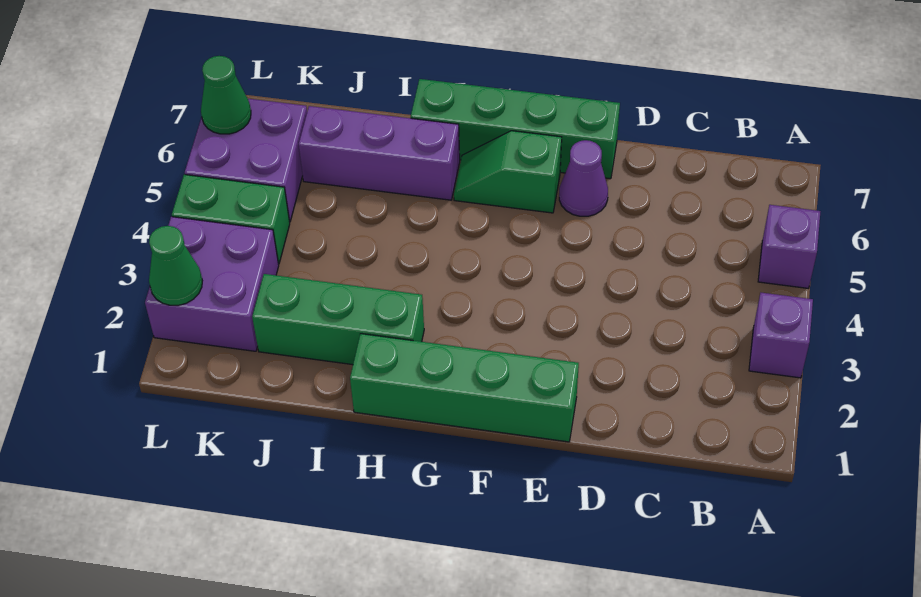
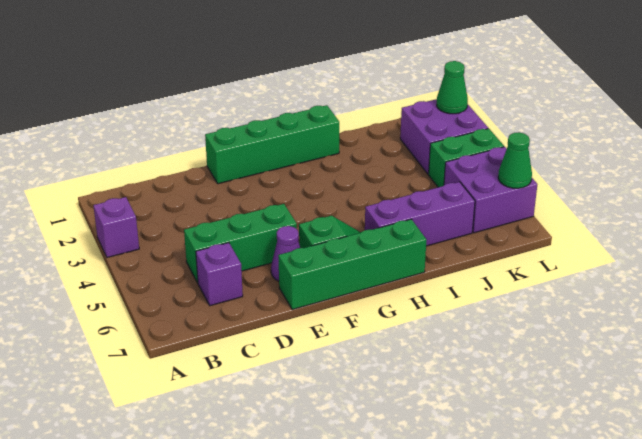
purple brick A5 level 1 -> purple brick C6 level 1
green brick H2:J2 level 1 -> green brick C5:E5 level 1

